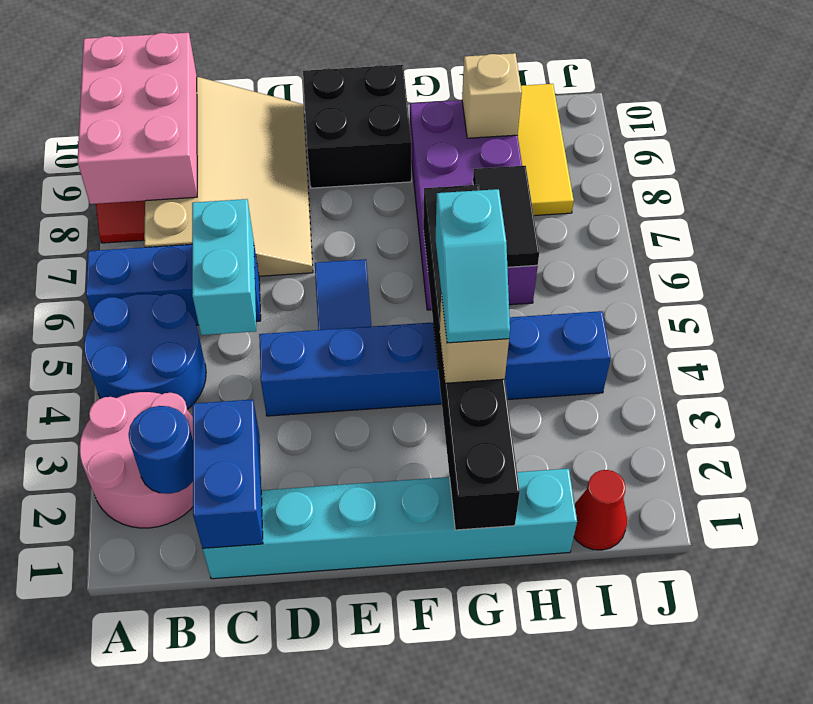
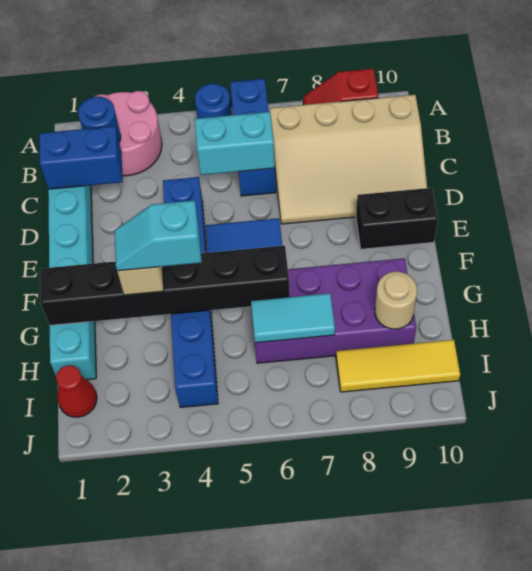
blue round brick A4:B5 level 1 -> blue round brick A5 level 1
pink brick A8:B10 level 2 -> none
black brick E9:F10 level 1 -> black brick E9:E10 level 1
black tile H6:H7 level 2 -> cyan tile H6:H7 level 2
tan brick H9 level 2 -> tan round brick H9 level 2

